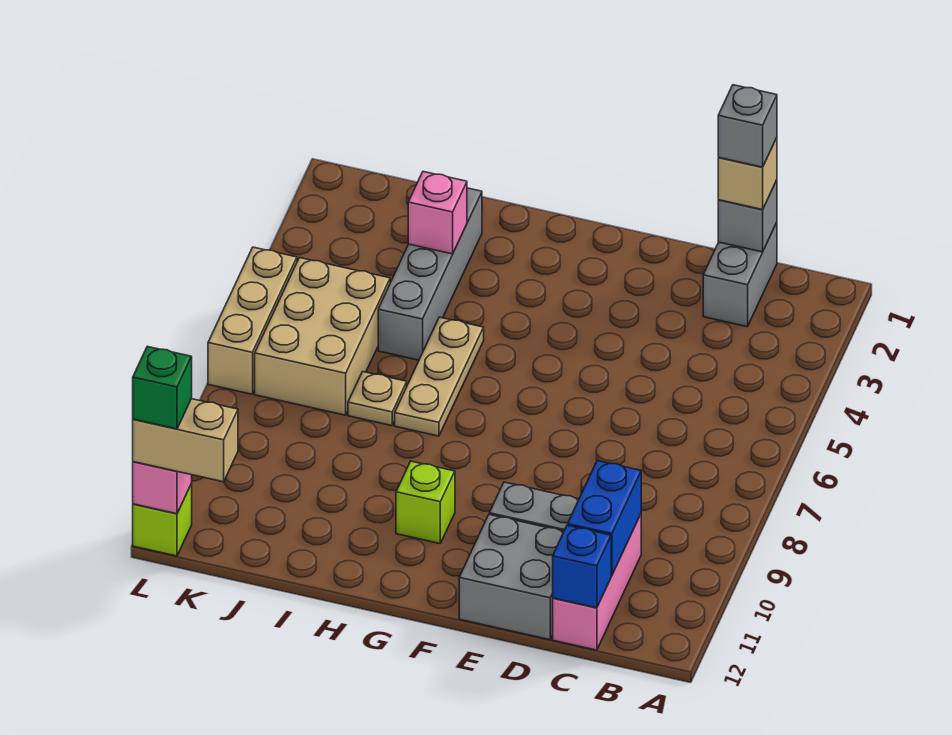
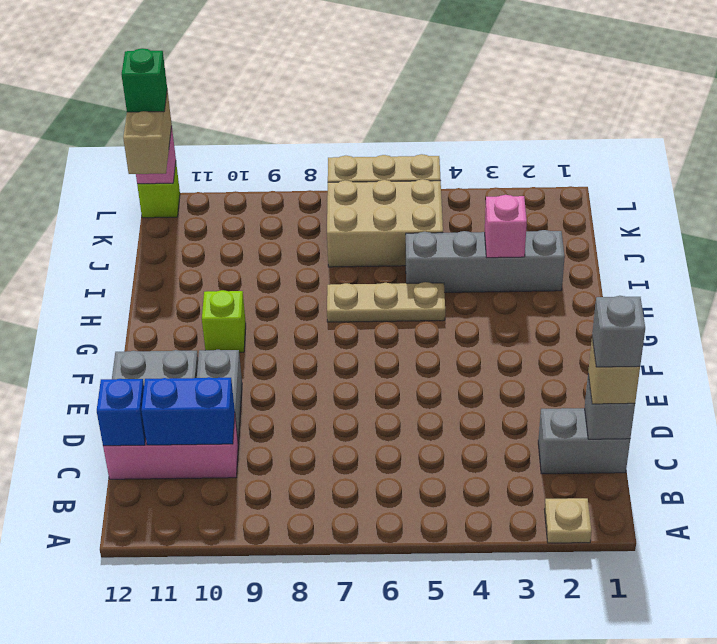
tan plate I7 level 1 -> tan plate A2 level 1

